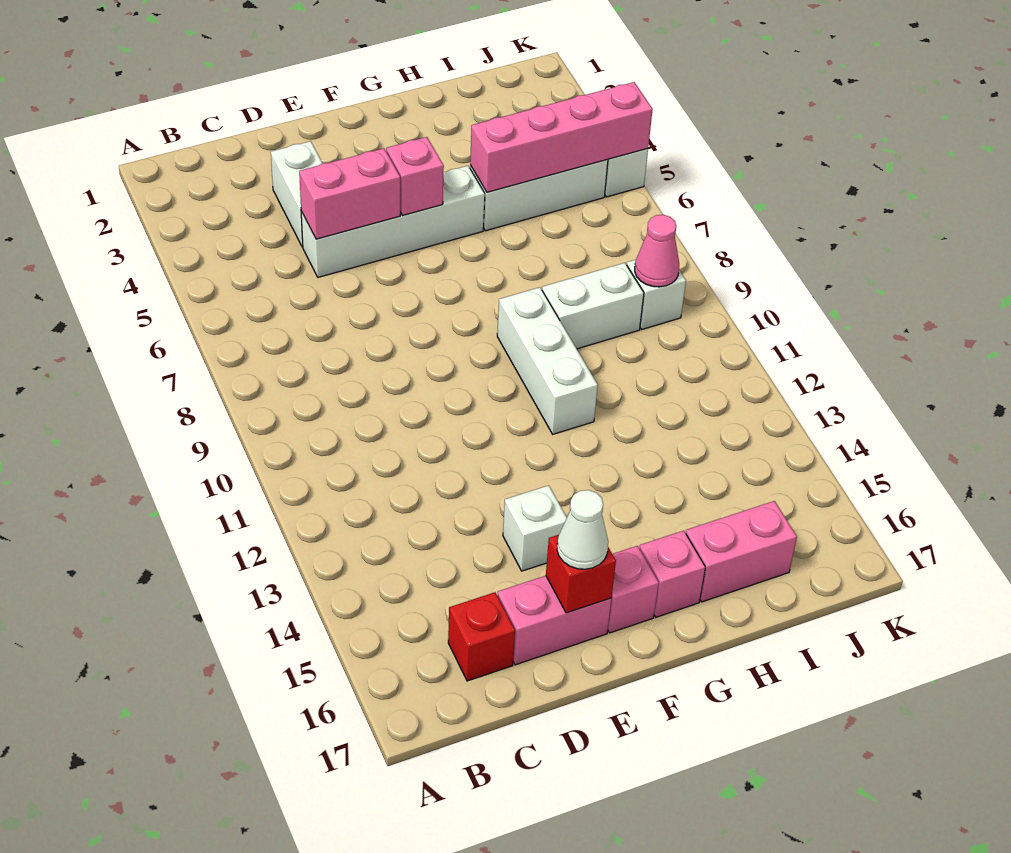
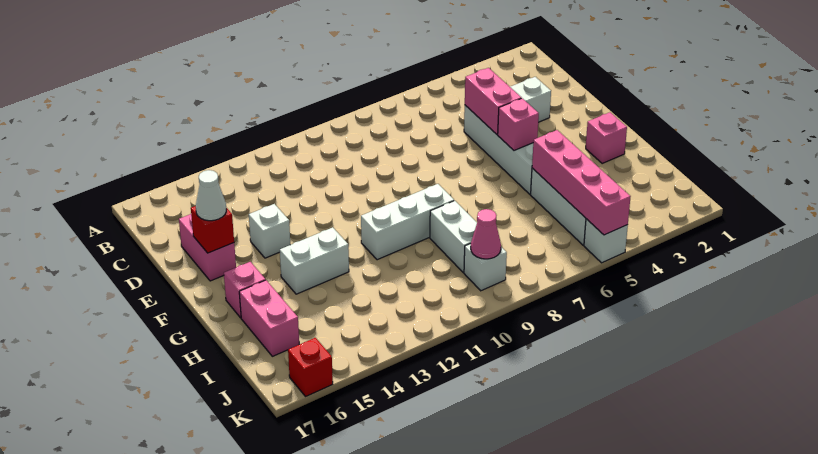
red brick C16 level 1 -> red brick K16 level 1
pink brick F16 level 1 -> pink brick G2 level 1
none -> white brick G13:G14 level 1

